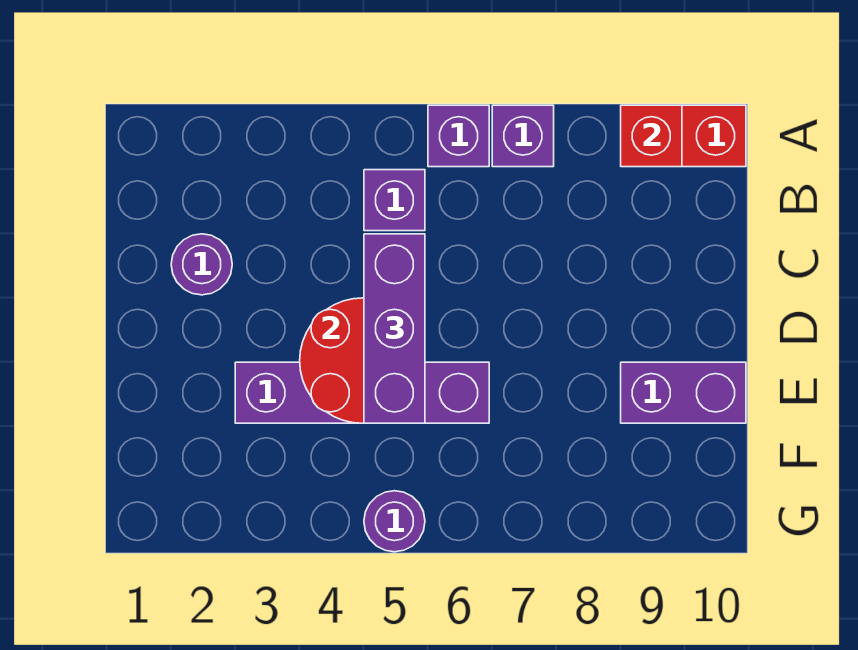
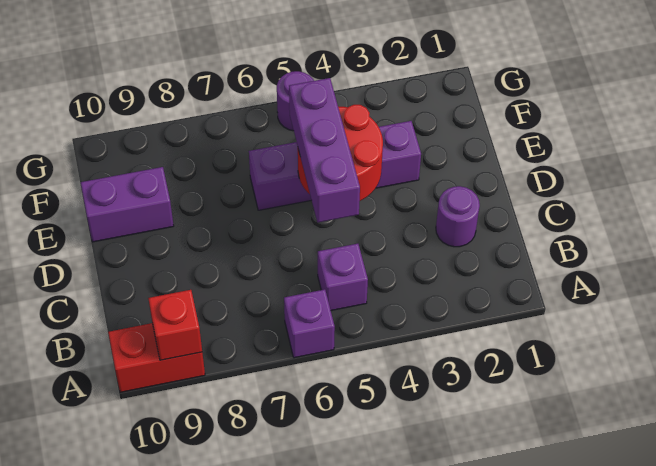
purple brick A7 level 1 -> none

